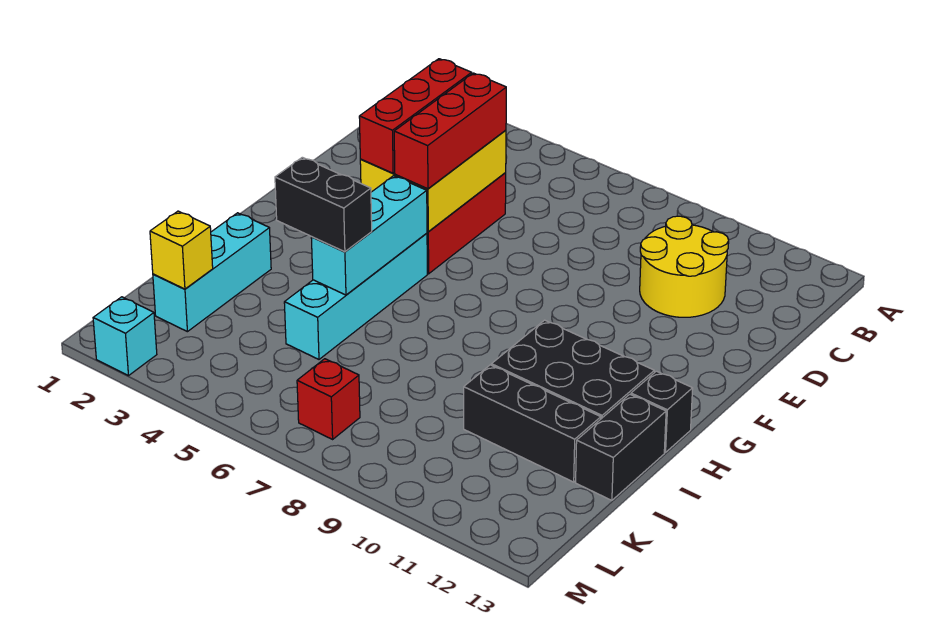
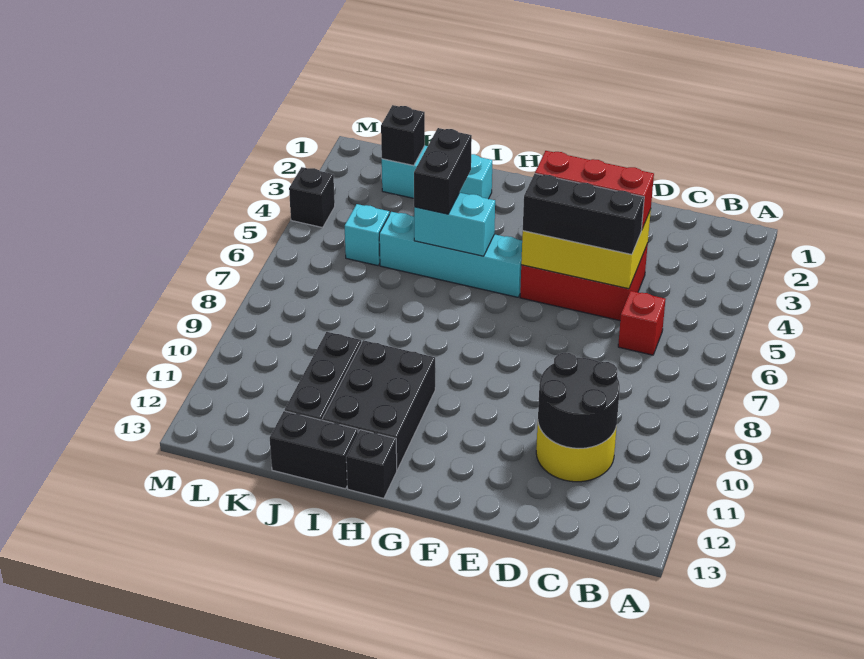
none -> black round brick C10:D11 level 2
red brick D5:F5 level 3 -> black brick D5:F5 level 3
cyan brick G5:I5 level 2 -> cyan brick H5:I5 level 2
yellow brick K2 level 2 -> black brick K2 level 2
red brick L7 level 1 -> red brick C6 level 1
cyan brick M2 level 1 -> cyan brick K5 level 1
none -> black brick M4 level 1

